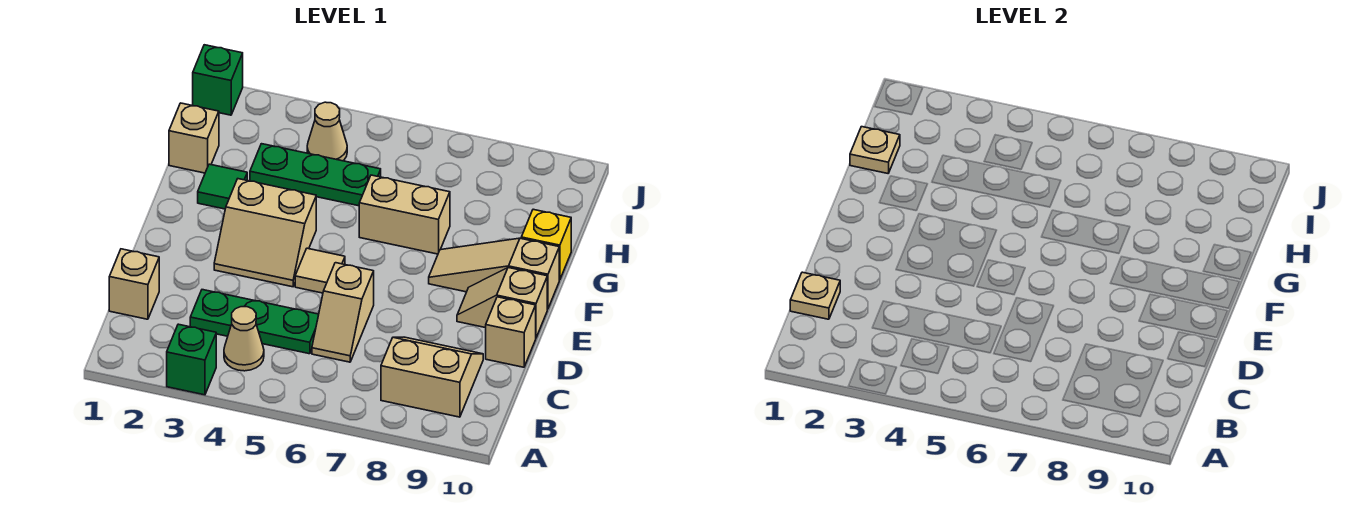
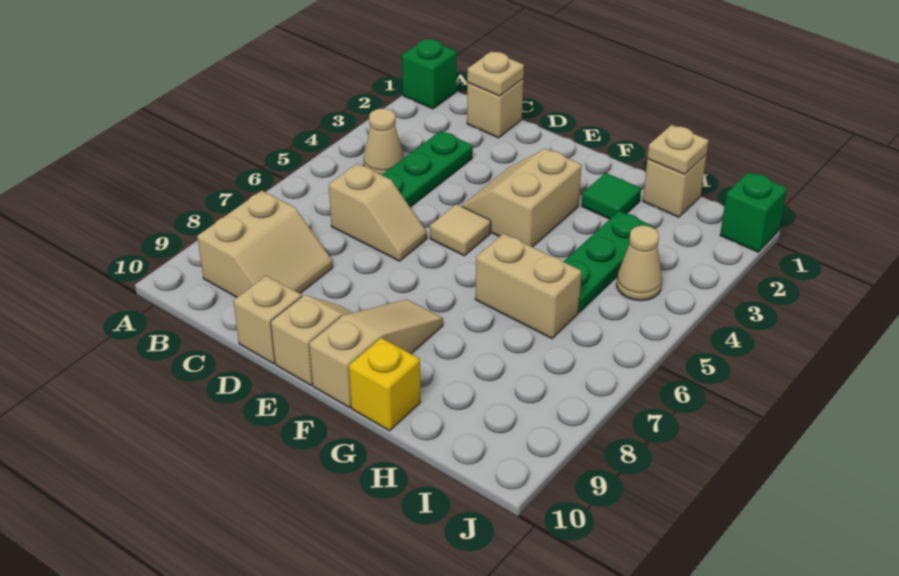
green brick A3 level 1 -> green brick A1 level 1
tan slope C6:D6 level 1 top D -> tan slope C6:D6 level 1 top C
tan brick G6:G7 level 1 -> tan brick G6:H6 level 1

